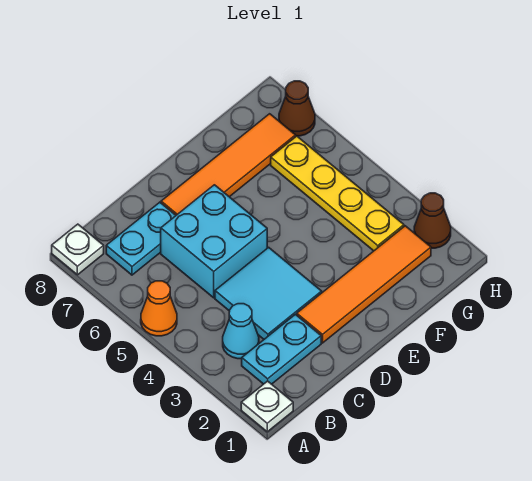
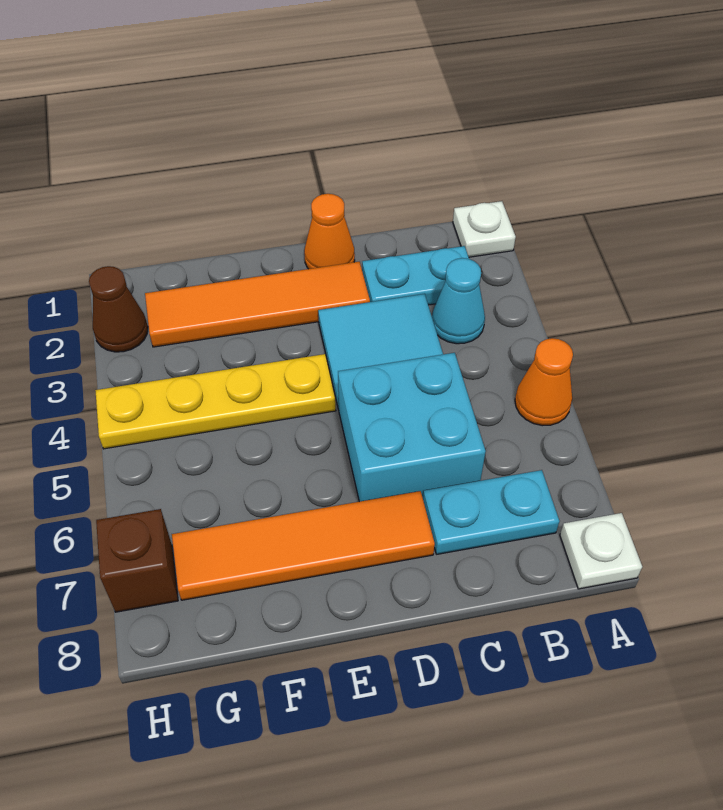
none -> orange cone D1 level 1
yellow plate G3:G6 level 1 -> yellow plate E4:H4 level 1
brown cone H7 level 1 -> brown brick H7 level 1

